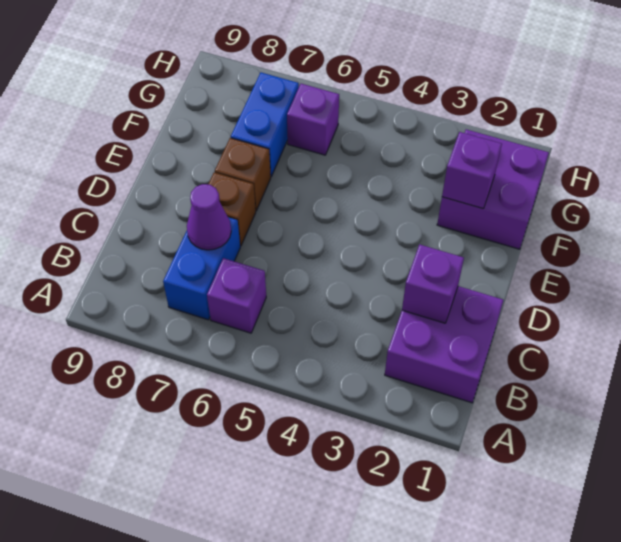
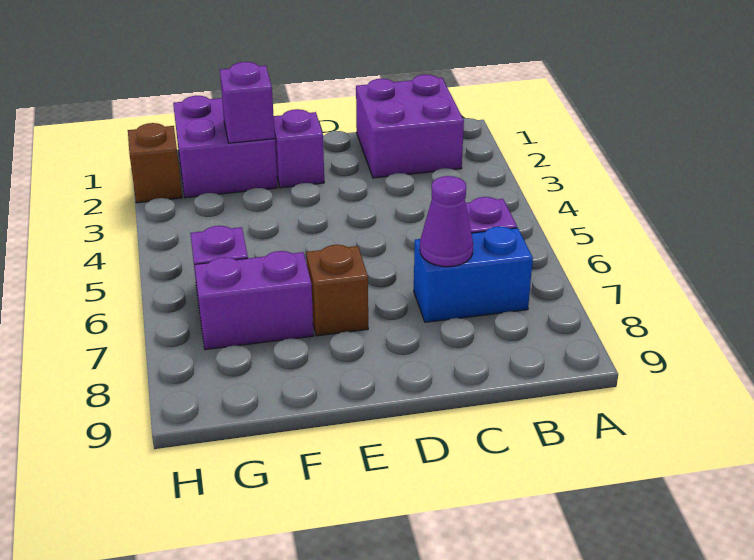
purple brick C2 level 2 -> purple brick E2 level 1
brown brick D7 level 1 -> brown brick H2 level 1
blue brick F7:G7 level 1 -> purple brick F7:G7 level 1

